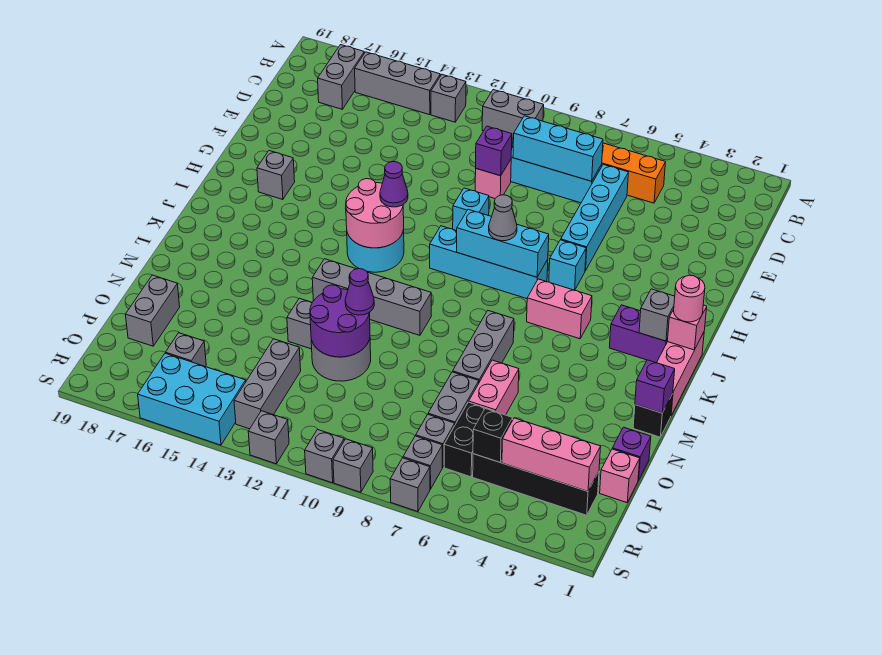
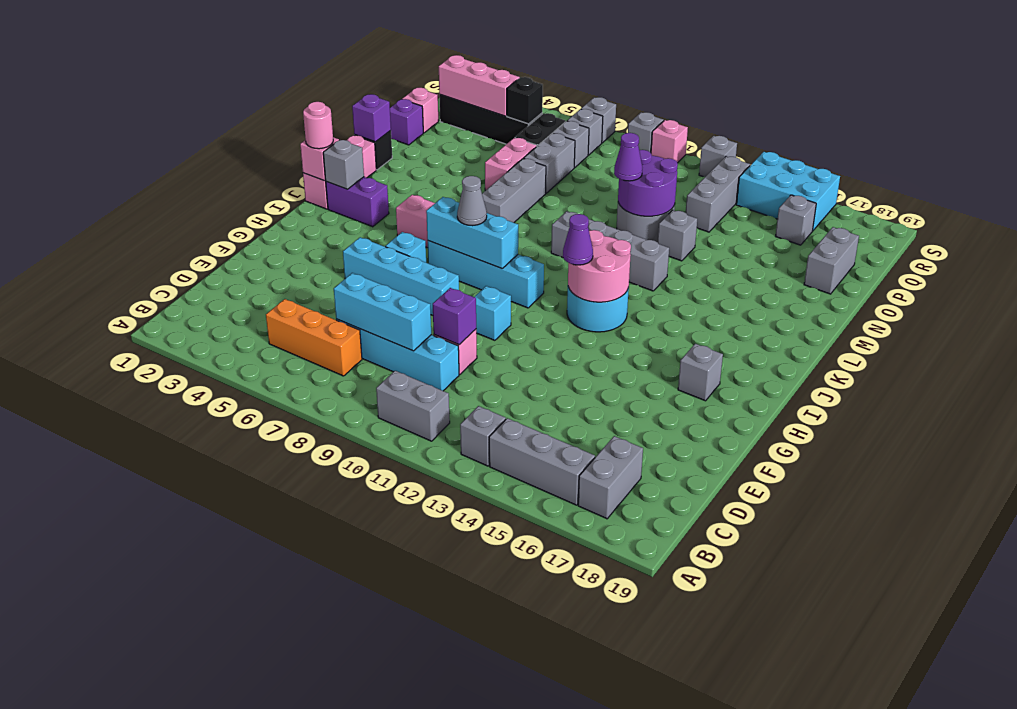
cyan brick D6:G6 level 1 -> cyan brick G5:G8 level 1
grey brick S10 level 1 -> pink brick S10 level 1

